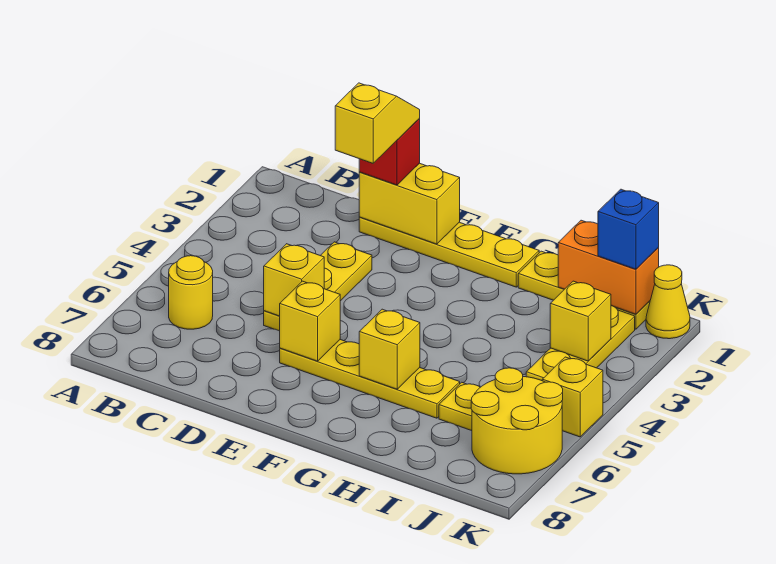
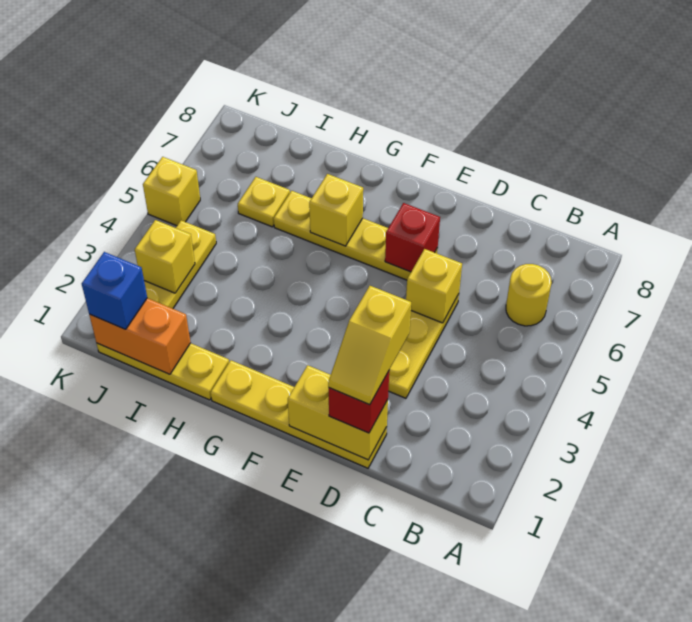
yellow brick E6 level 2 -> red brick E6 level 2
yellow round brick J6:K7 level 1 -> none
yellow cone K1 level 1 -> none

